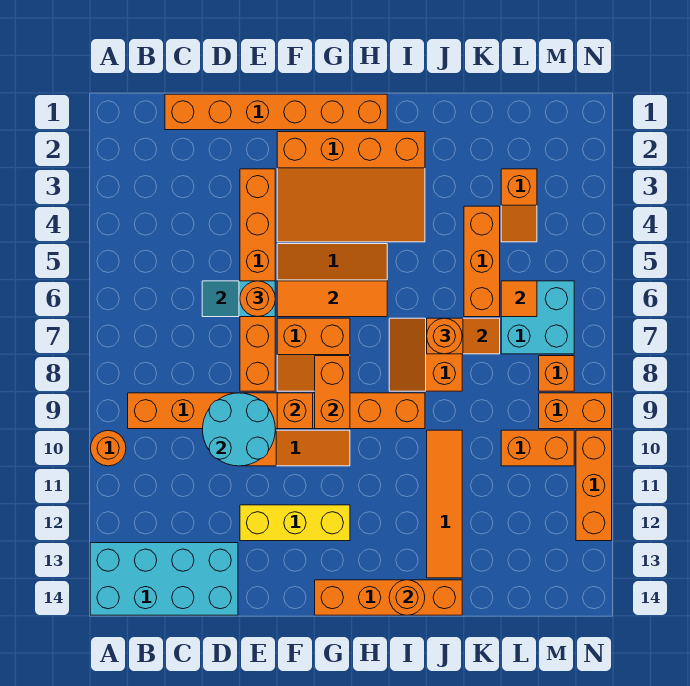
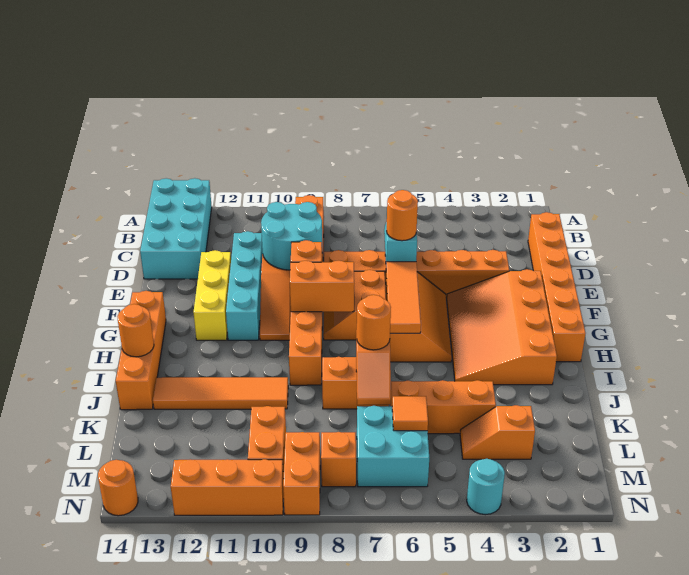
orange round brick A10 level 1 -> orange round brick N14 level 1
none -> cyan brick D11:G11 level 1
none -> cyan round brick N4 level 1

